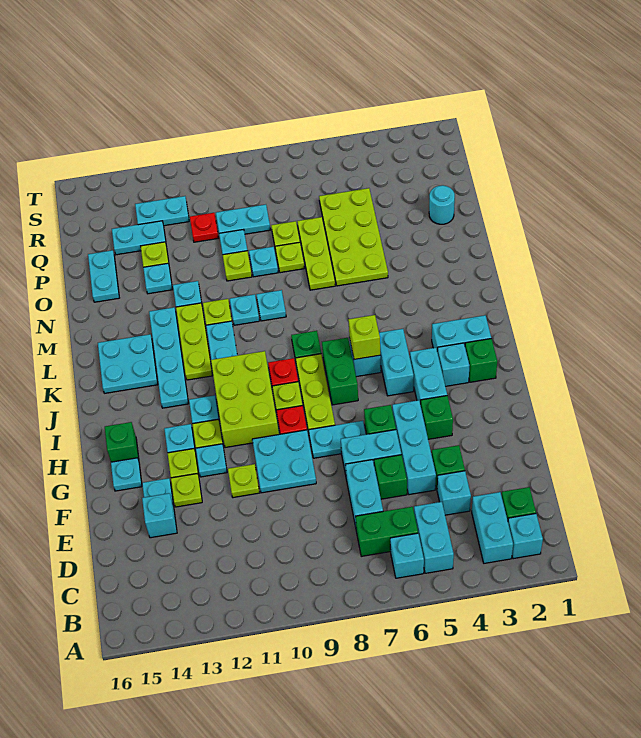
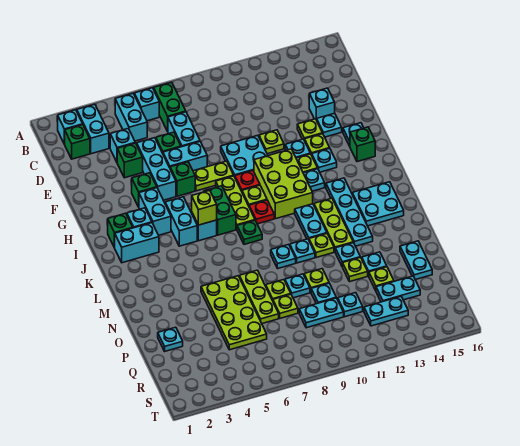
green brick C6:C7 level 1 -> green brick B7:C7 level 1
cyan plate G7:G8 level 1 -> lime plate G7:G8 level 1
none -> lime plate O12 level 1
cyan round brick P2 level 1 -> cyan plate P2 level 1
red plate Q11 level 1 -> cyan plate Q11 level 1

